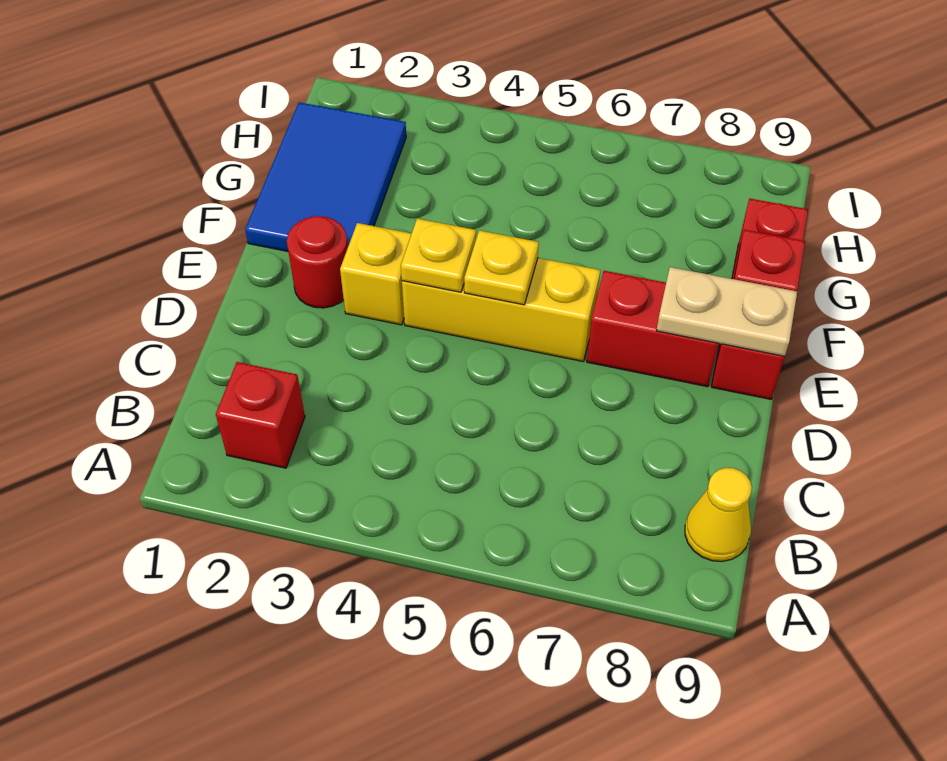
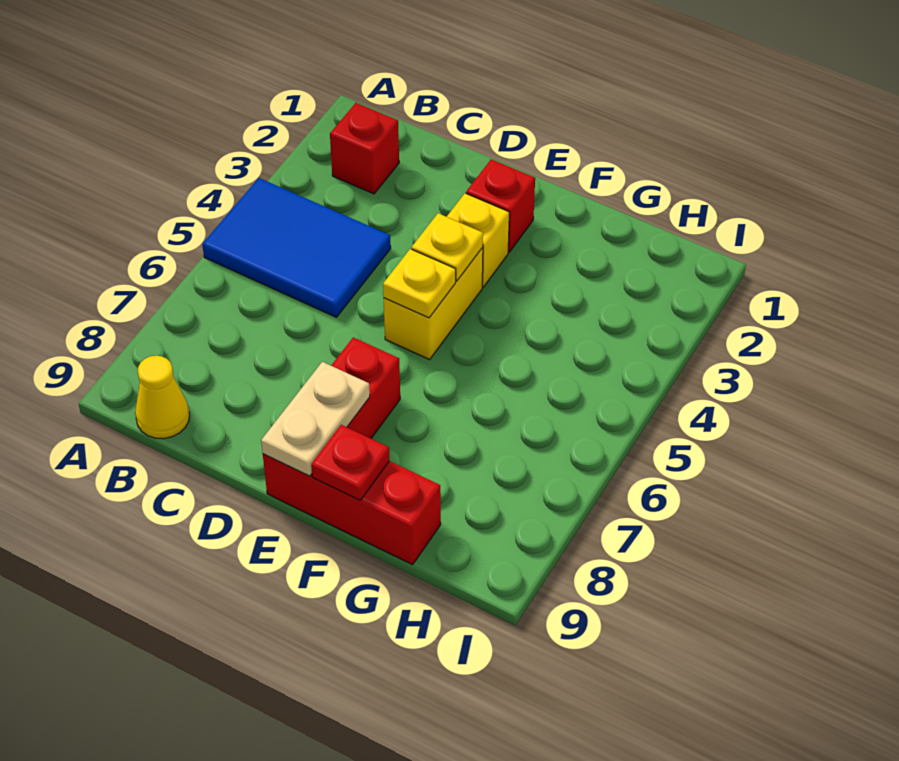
red round brick E2 level 1 -> red brick E2 level 1
yellow brick E4:E6 level 1 -> yellow brick E4:E5 level 1
blue tile F1:H2 level 1 -> blue tile A4:C5 level 1

